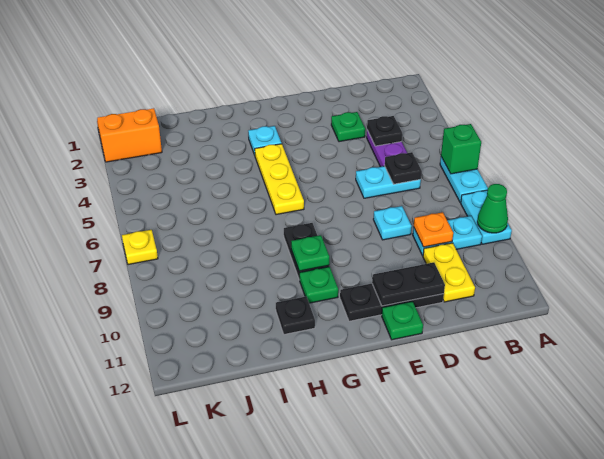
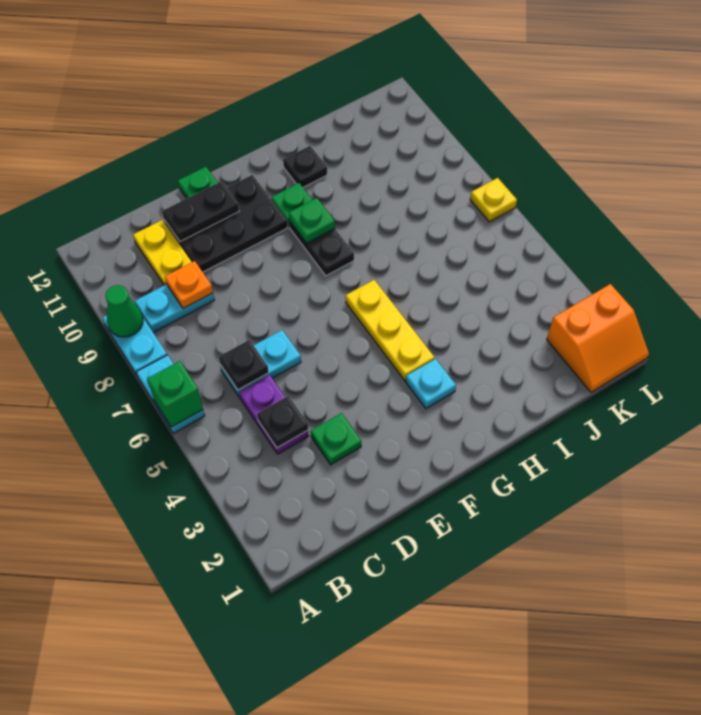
cyan plate D8 level 1 -> none
black plate D11:F11 level 1 -> black plate D10:F11 level 1

